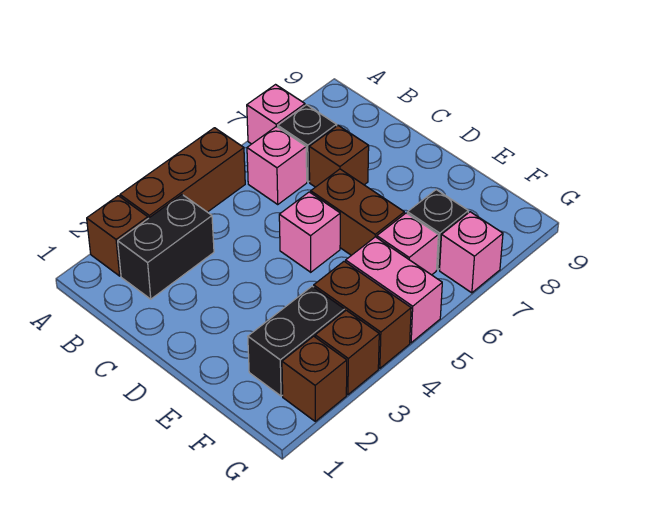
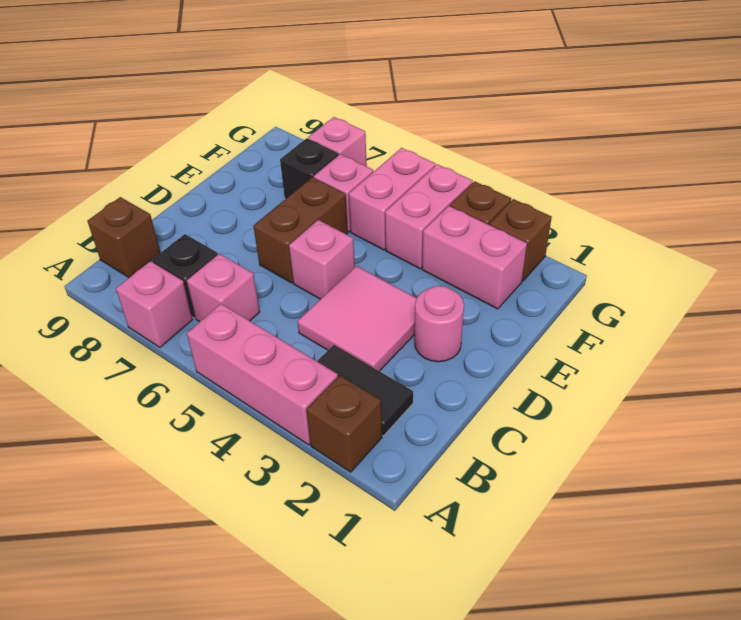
brown brick A3:A5 level 1 -> pink brick A3:A5 level 1
black brick B2:B3 level 1 -> black tile B2:B3 level 1
none -> pink tile C3:D4 level 1
brown brick C7 level 1 -> brown brick B9 level 1
none -> pink round brick D2 level 1
black brick F2:F3 level 1 -> pink brick F2:F3 level 1
brown brick F4:G4 level 1 -> pink brick F4:G4 level 1

